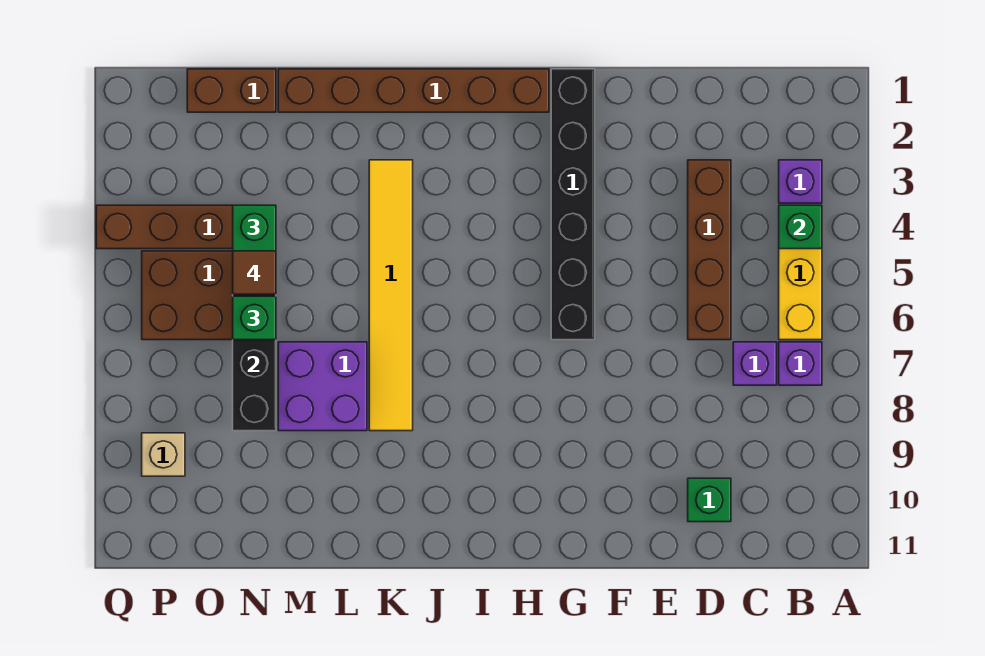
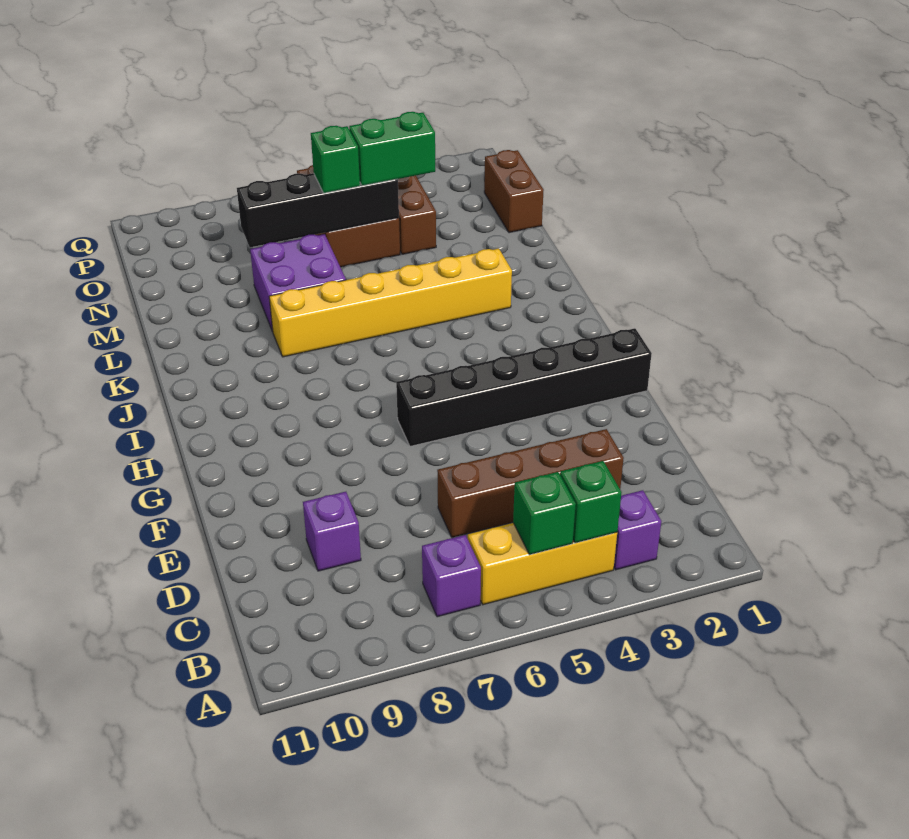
purple brick C7 level 1 -> purple brick D9 level 1
green brick D10 level 1 -> green brick B5 level 2
brown brick H1:M1 level 1 -> none
yellow tile K3:K8 level 1 -> yellow brick K3:K8 level 1
brown tile N5 level 4 -> none
tan brick P9 level 1 -> none

